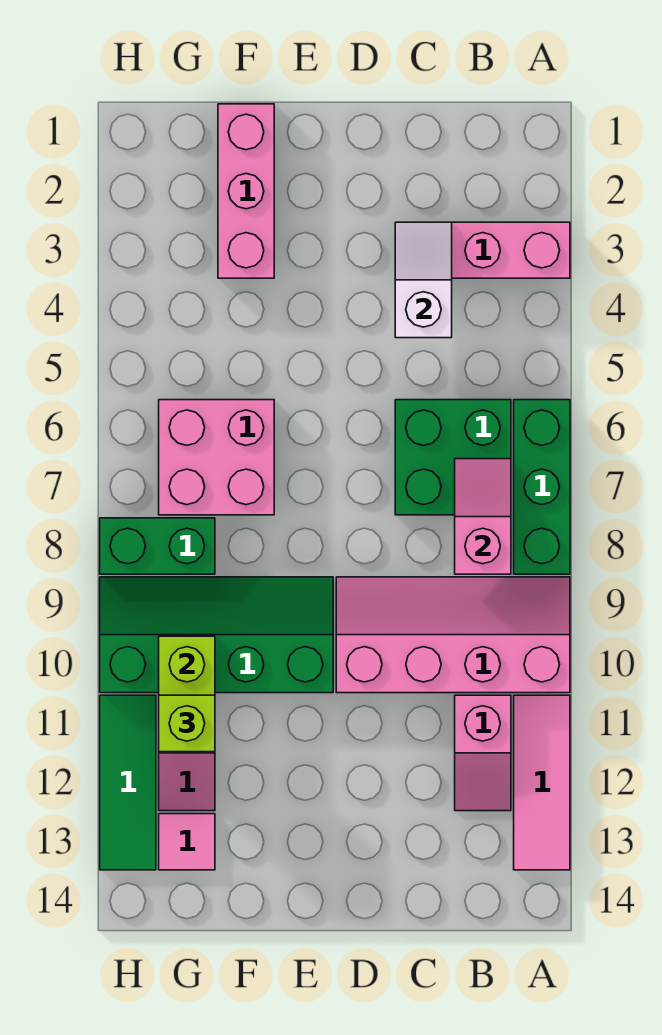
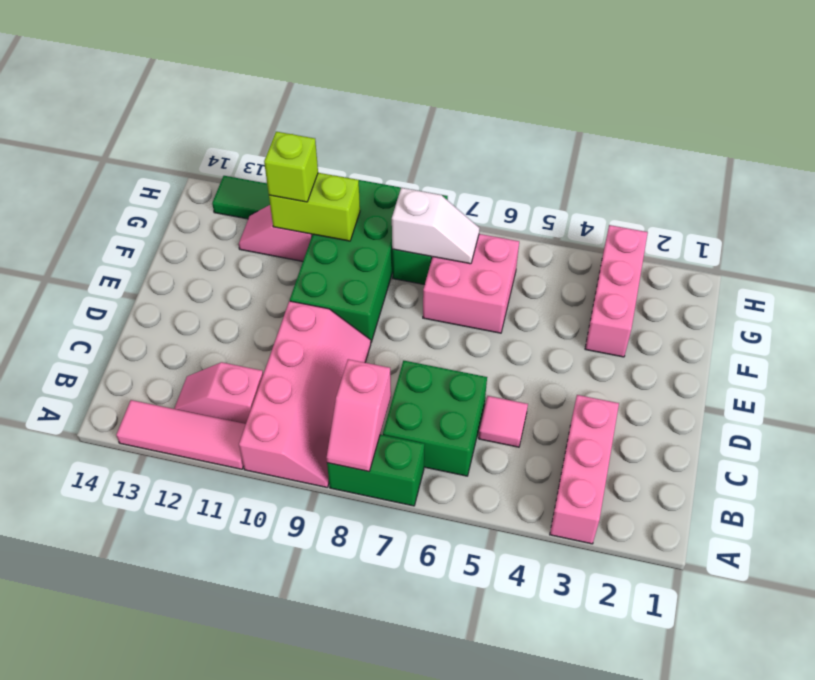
green brick A6:A8 level 1 -> green brick A7:A8 level 1
pink slope B7:B8 level 2 top 8 -> pink slope A8:B8 level 2 top B
white slope C3:C4 level 2 top 4 -> white slope G7:G8 level 2 top 8
green slope E9:H10 level 1 top 10 -> green brick E9:H10 level 1
pink brick F1:F3 level 1 -> pink brick F3:H3 level 1
pink tile G13 level 1 -> pink tile C5 level 1

